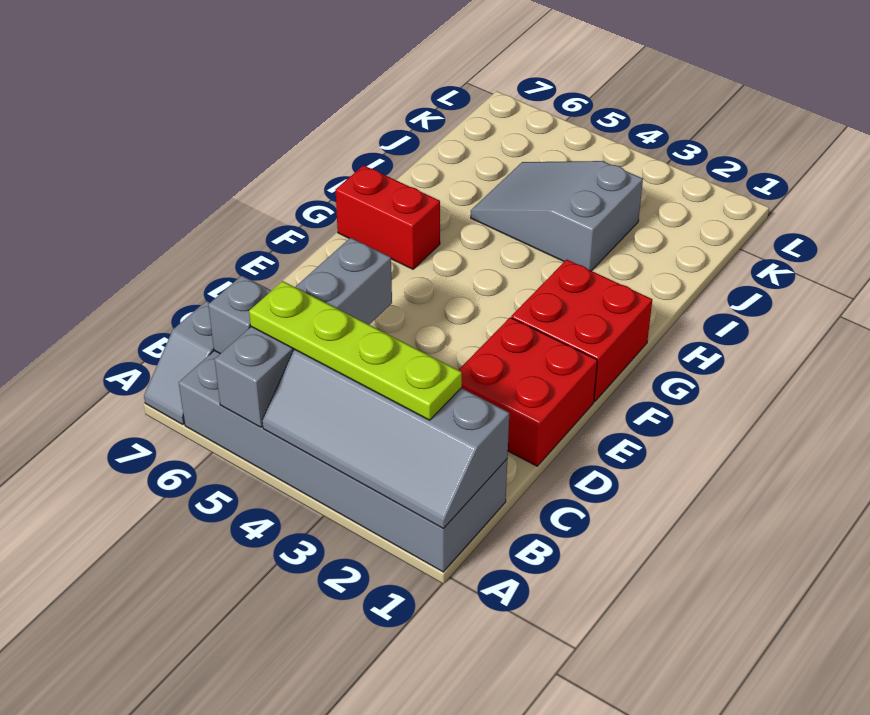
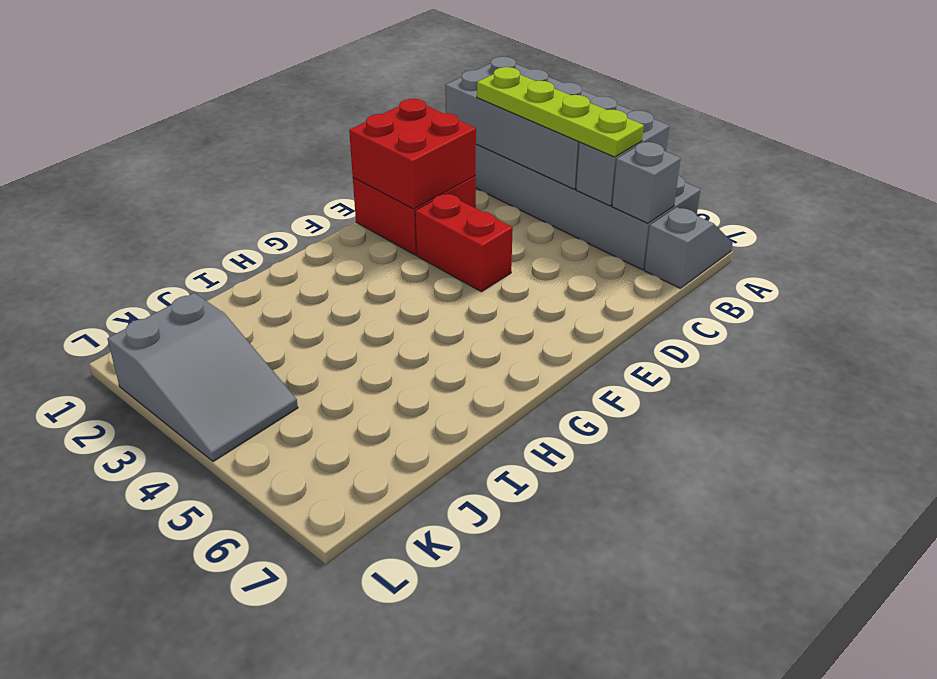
grey slope A1:B4 level 2 top B -> grey brick A1:B4 level 2
grey brick A5:D5 level 2 -> grey brick A5:B5 level 2
red brick F1:G2 level 1 -> red brick D1:E2 level 2
red brick G6:G7 level 1 -> red brick E3:E4 level 1
grey slope I3:J5 level 1 top 3 -> grey slope K2:L4 level 1 top 2

